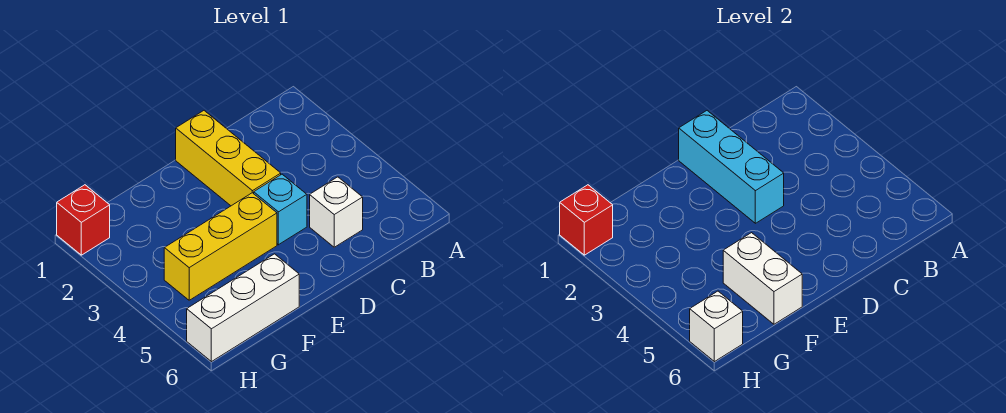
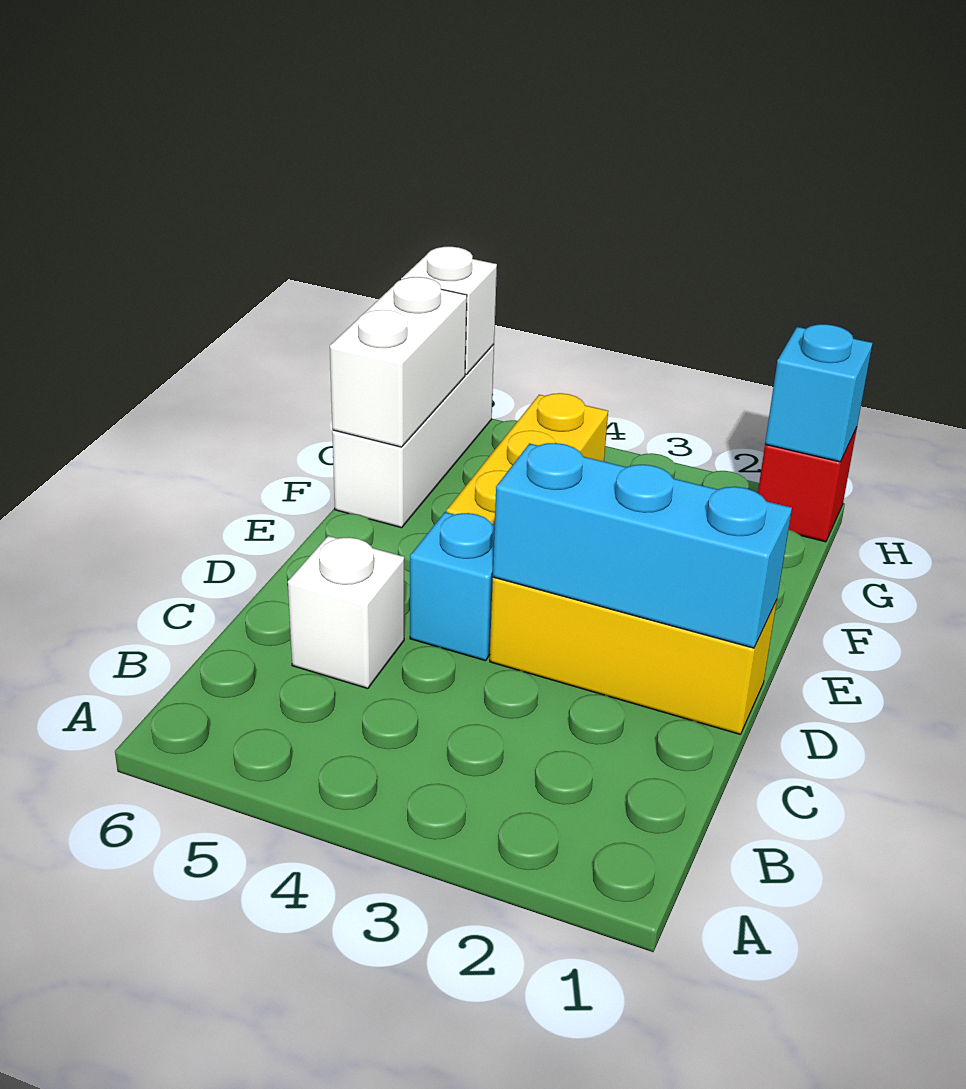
white brick F5:F6 level 2 -> white brick F6:G6 level 2
red brick H1 level 2 -> cyan brick H1 level 2

